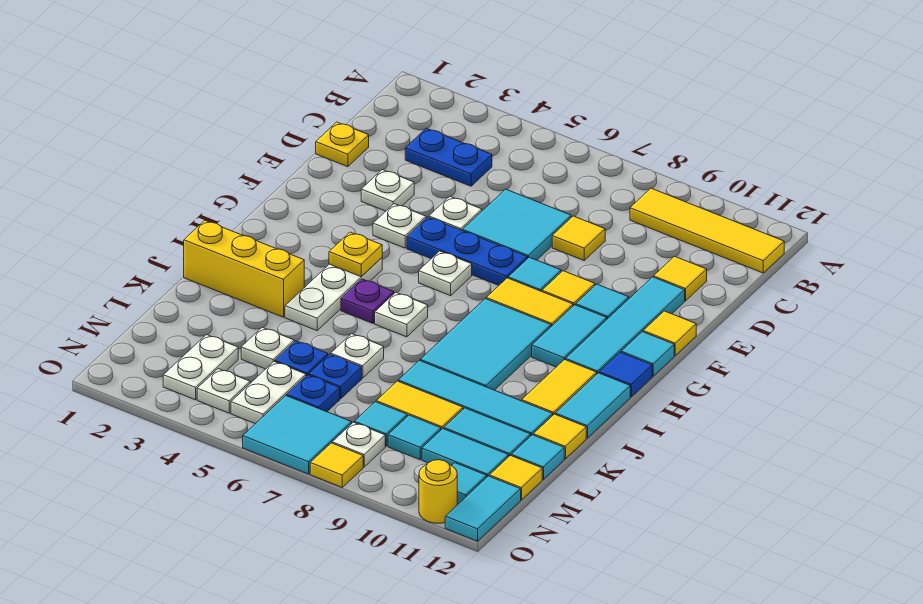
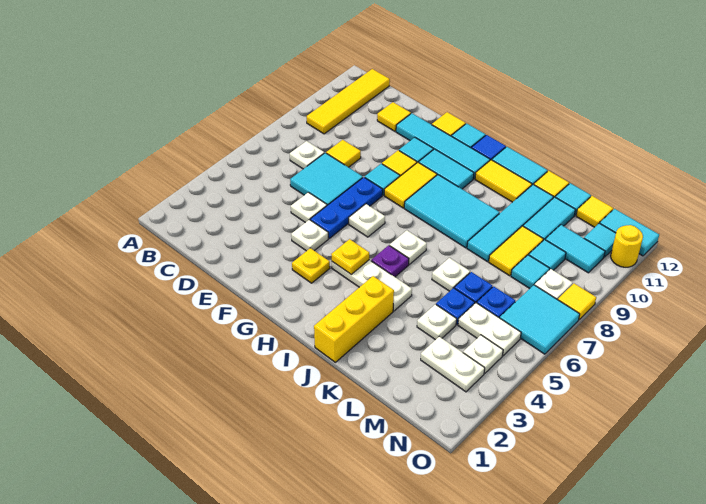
blue plate C3:C4 level 1 -> none
yellow plate D1 level 1 -> yellow plate G3 level 1
white plate E3 level 1 -> white plate C7 level 1
cyan tile M10:M11 level 1 -> cyan tile M10:N10 level 1

